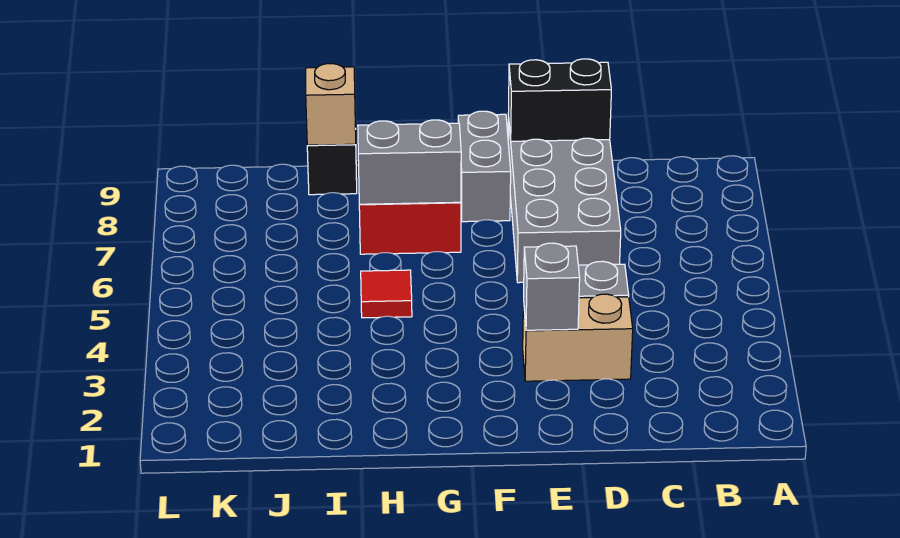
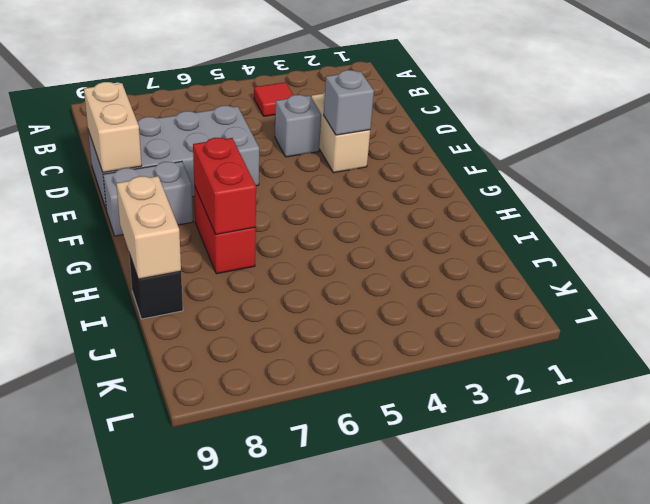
black brick D9:E9 level 2 -> tan brick D9:E9 level 2
grey brick G7:H7 level 2 -> red brick G7:H7 level 2
red tile H5 level 1 -> red tile B4 level 1
tan brick I9 level 2 -> tan brick H9:I9 level 2

